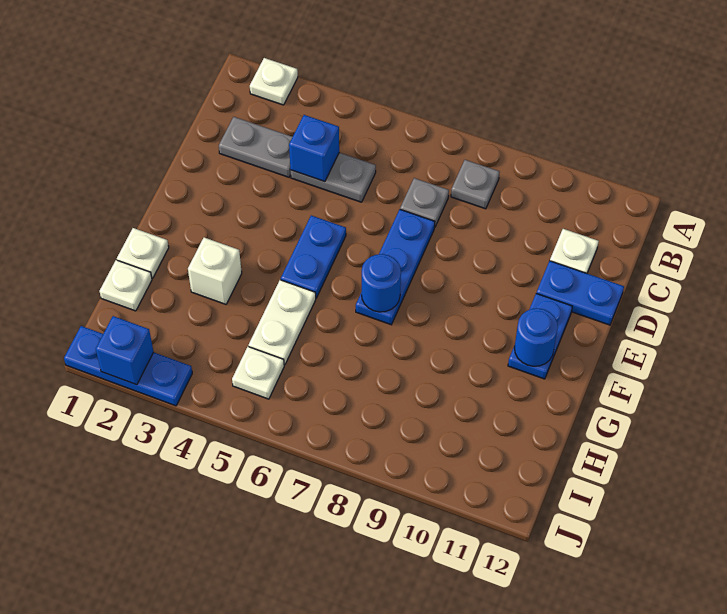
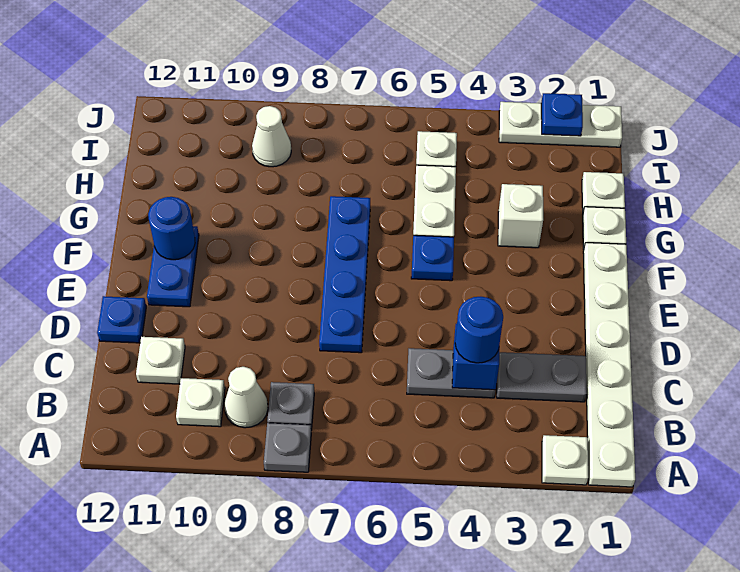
none -> white plate A1:F1 level 1
none -> white cone B9 level 1
none -> white plate B10 level 1
grey plate C7 level 1 -> grey plate A8 level 1
blue plate D7:F7 level 1 -> blue plate D7:G7 level 1
blue plate D11:D12 level 1 -> blue plate D12 level 1
blue plate E5:F5 level 1 -> blue plate F5 level 1
blue round brick F7 level 2 -> blue round brick C4 level 3
none -> white cone I9 level 1
blue plate J1:J3 level 1 -> white plate J1:J3 level 1
blue brick J2 level 2 -> blue plate J2 level 2

